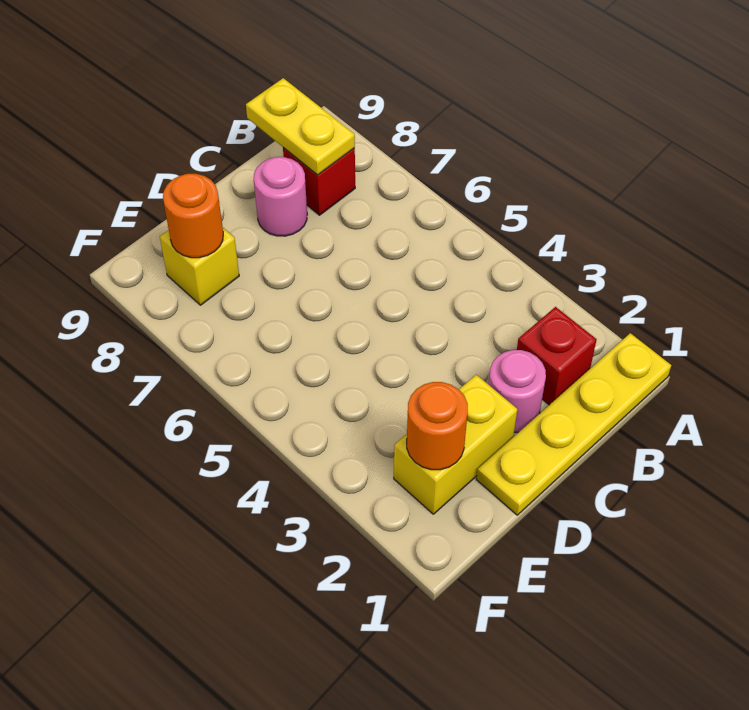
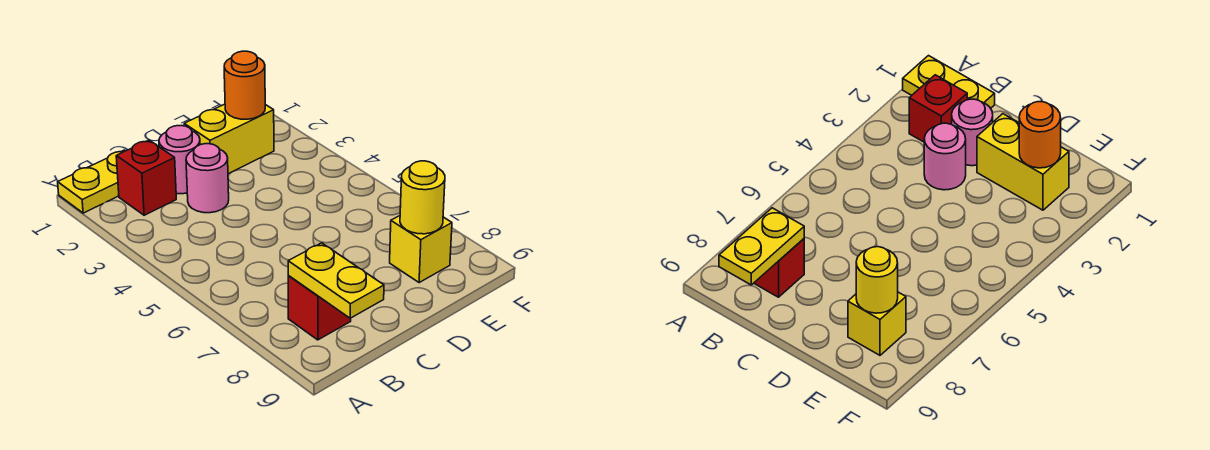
yellow plate A1:D1 level 1 -> yellow plate A1:B1 level 1
pink round brick C8 level 1 -> pink round brick C3 level 1
orange round brick E8 level 2 -> yellow round brick E8 level 2

